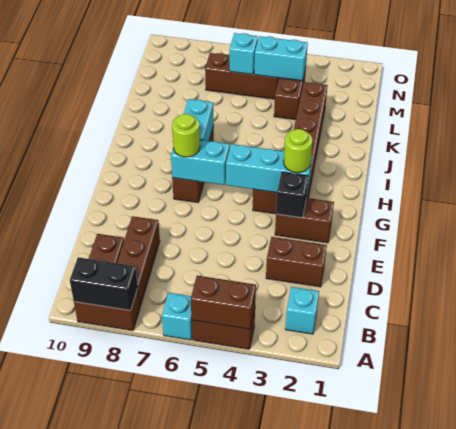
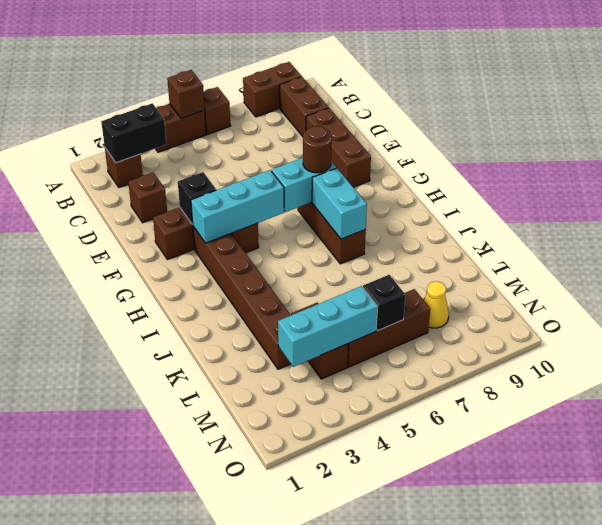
brown brick A4:A5 level 2 -> brown brick A5 level 2
cyan brick A6 level 1 -> brown brick A6 level 1
black brick A8:A9 level 2 -> black brick B2:B3 level 2
cyan brick B2 level 1 -> brown brick B2 level 1
brown brick B8:D8 level 1 -> brown brick D9:F9 level 1
brown brick D2:D3 level 1 -> brown brick D2 level 1
lime round brick G3 level 3 -> none
lime round brick G7 level 3 -> brown round brick G7 level 3
cyan brick M4:M5 level 2 -> cyan brick M3:M5 level 2
cyan brick M6 level 2 -> black brick M6 level 2
none -> yellow cone M8 level 1

